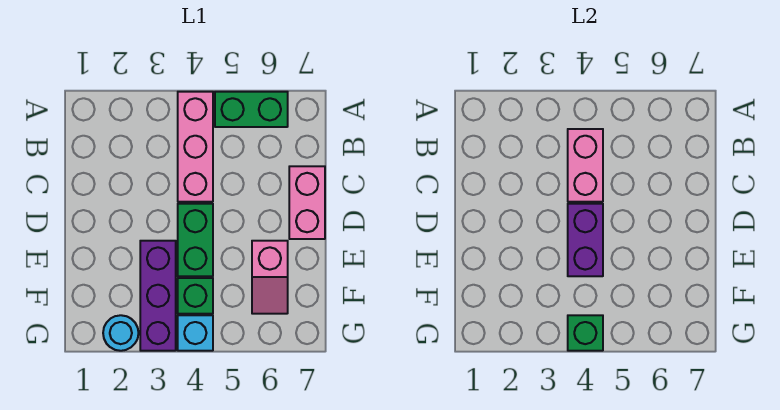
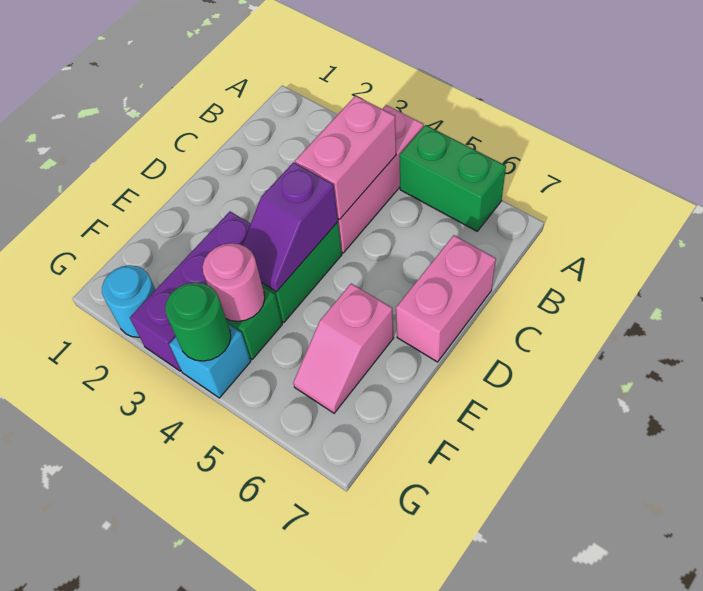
purple brick D4:E4 level 2 -> purple slope D4:E4 level 2 top D
none -> pink round brick F4 level 2
green brick G4 level 2 -> green round brick G4 level 2

